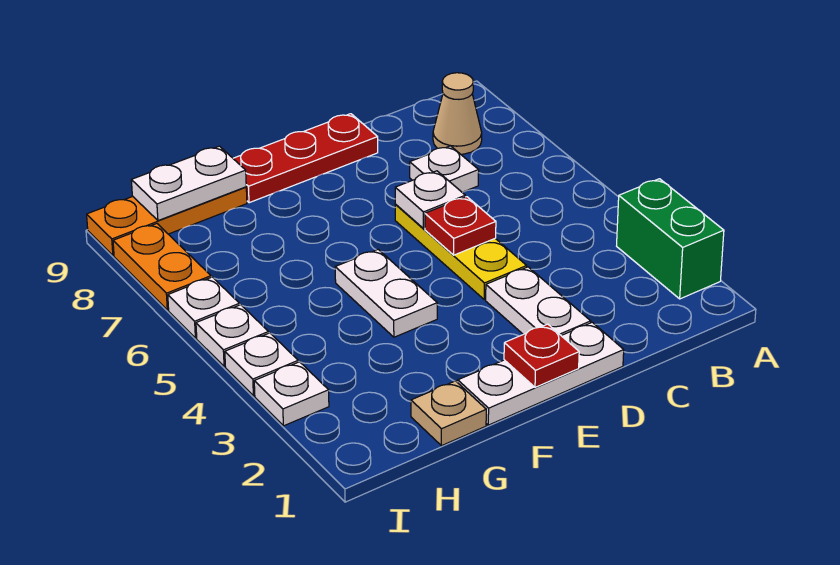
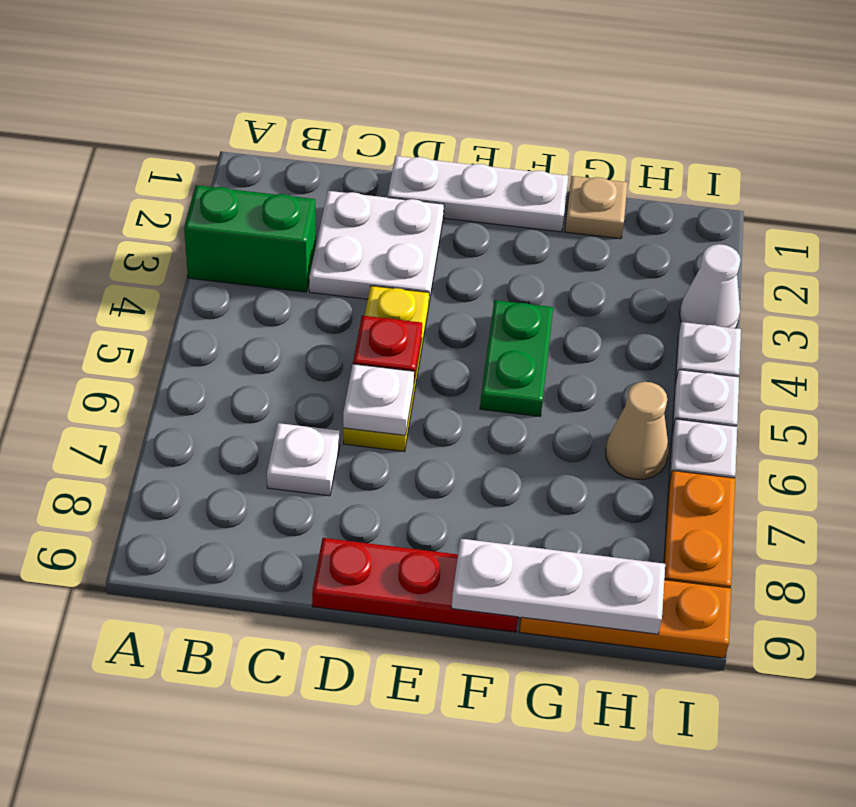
green brick A2:A3 level 1 -> green brick A3:B3 level 1
tan cone B8 level 1 -> tan cone H6 level 1
white plate D2:D3 level 1 -> white plate C2:D3 level 1
red plate E1 level 2 -> none
white plate F4:F5 level 1 -> green plate F4:F5 level 1
white plate G9:H9 level 2 -> white plate F9:H9 level 2
white plate I3 level 1 -> white cone I3 level 1

